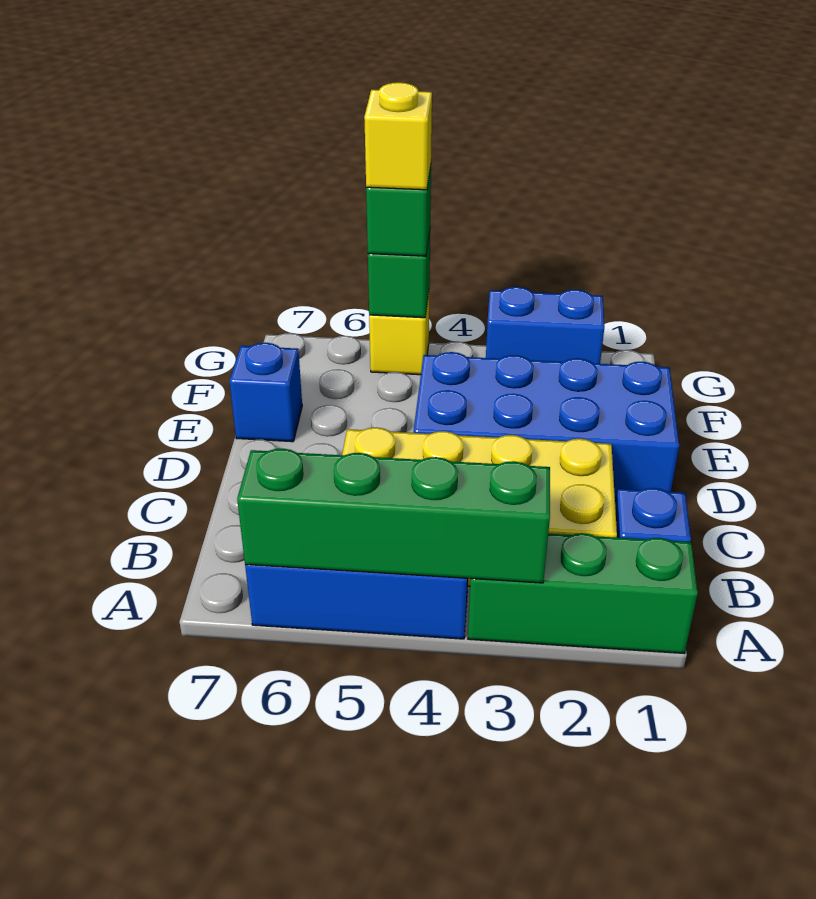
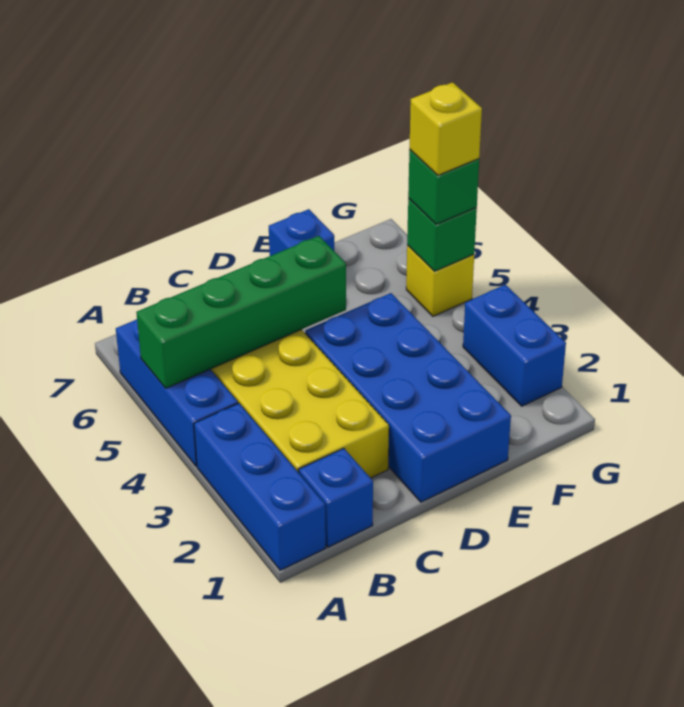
green brick A1:A3 level 1 -> blue brick A1:A3 level 1
green brick A3:A6 level 2 -> green brick A5:D5 level 2

